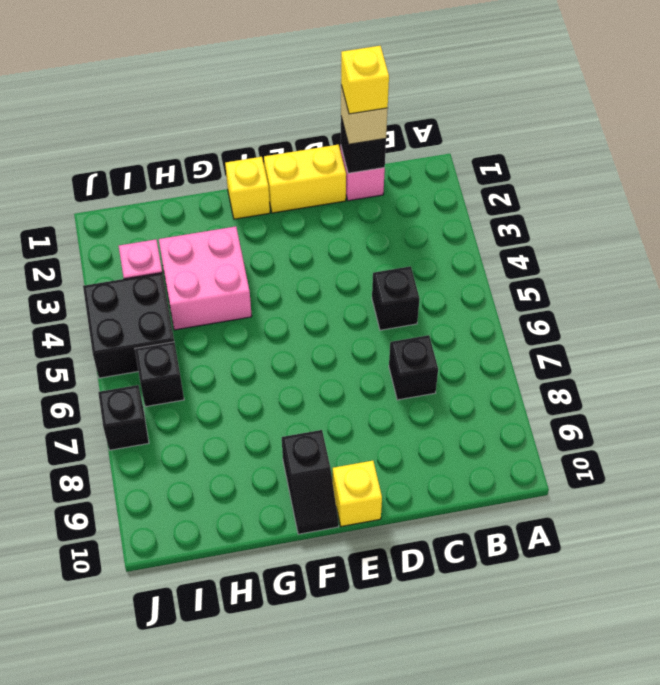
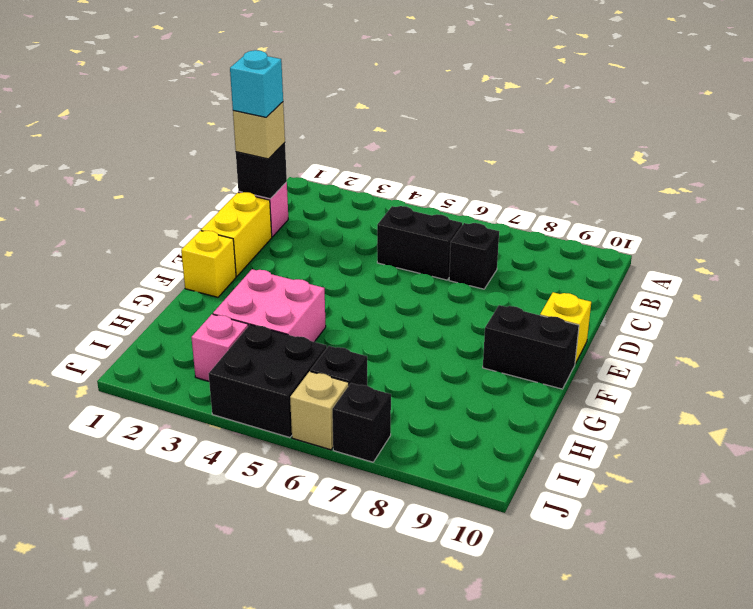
yellow brick C1 level 4 -> cyan brick C1 level 4
black brick C5 level 1 -> black brick C5:C6 level 1
black slope F9:F10 level 1 top 9 -> black brick F9:F10 level 1
none -> tan brick J6 level 1

